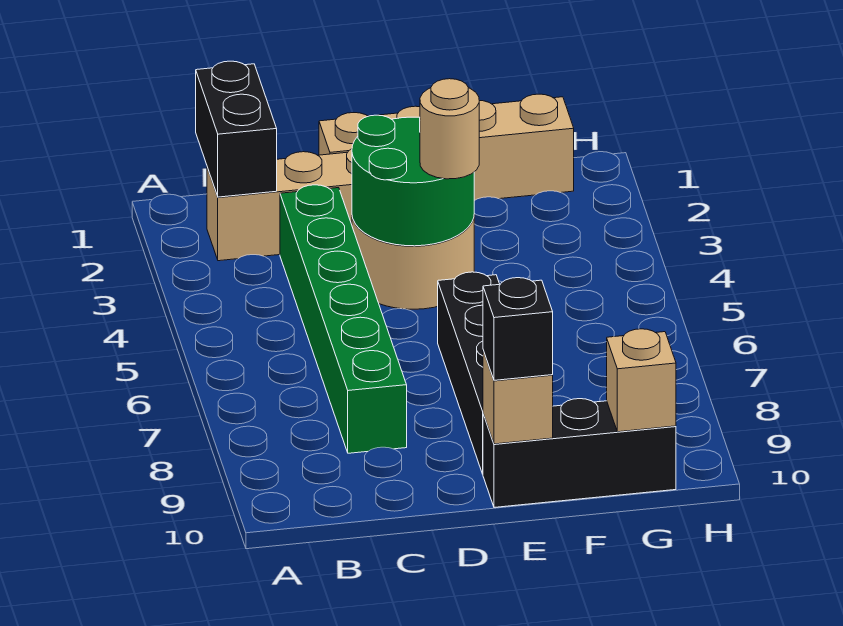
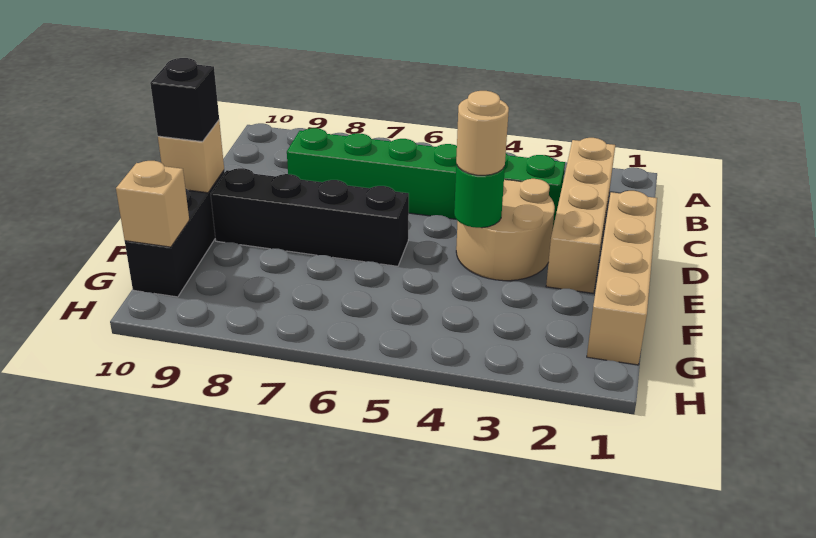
black brick B1:B2 level 2 -> none
green round brick D3:E4 level 2 -> green round brick E4 level 2

